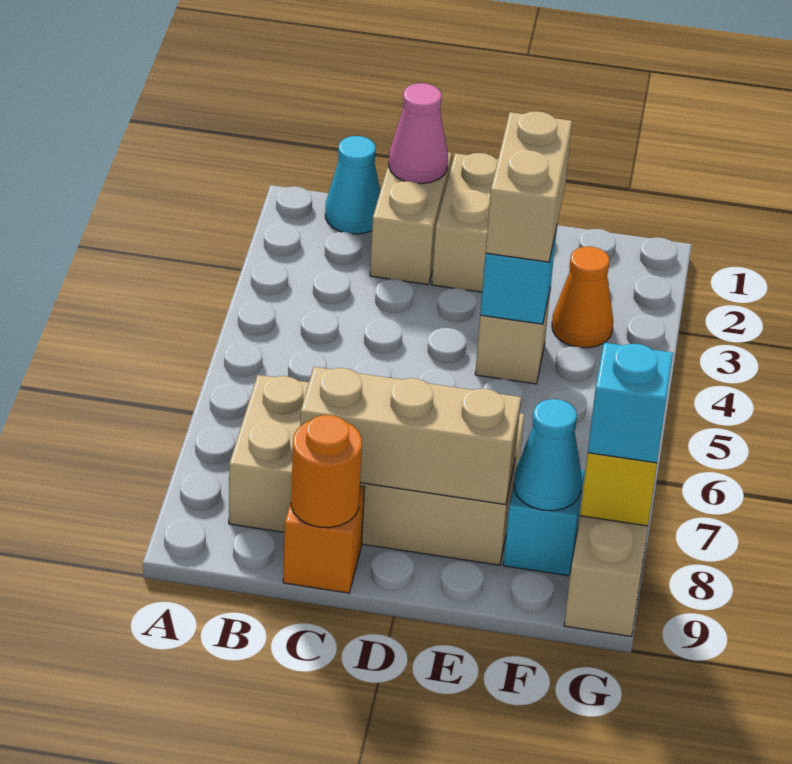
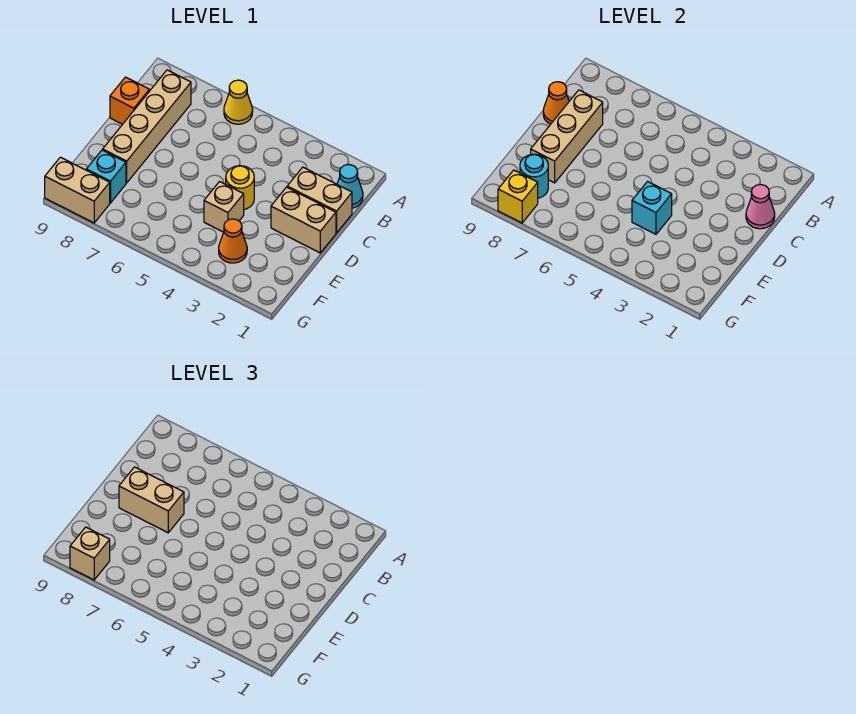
none -> yellow cone A6 level 1
tan brick B7:E8 level 1 -> tan brick B8:E8 level 1
orange round brick C9 level 2 -> orange cone C9 level 2
none -> yellow round brick D4 level 1
tan brick E3:E4 level 3 -> tan brick D7:D8 level 3
cyan cone F8 level 2 -> cyan round brick F8 level 2
cyan brick G8 level 3 -> tan brick G8 level 3

